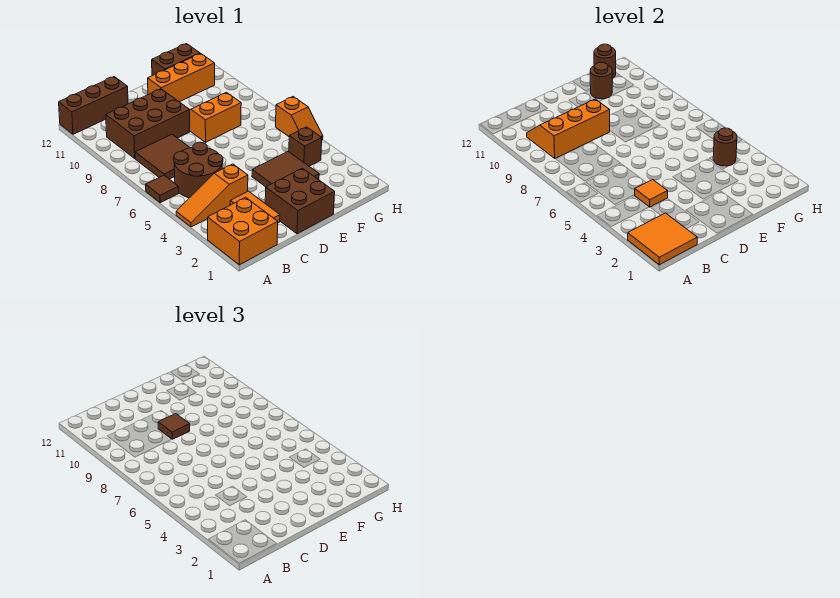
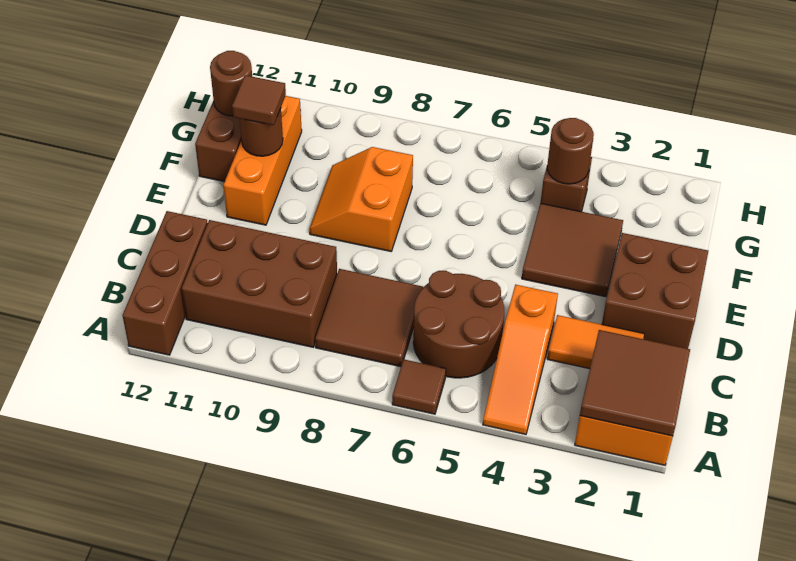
orange tile A1:B2 level 2 -> brown tile A1:B2 level 2
brown brick B9:D10 level 1 -> brown brick B9:C11 level 1
orange slope B9:D10 level 2 top 9 -> none
orange tile C4 level 2 -> none
brown tile D9 level 3 -> brown tile F11 level 3
orange slope H5:H6 level 1 top 6 -> none

